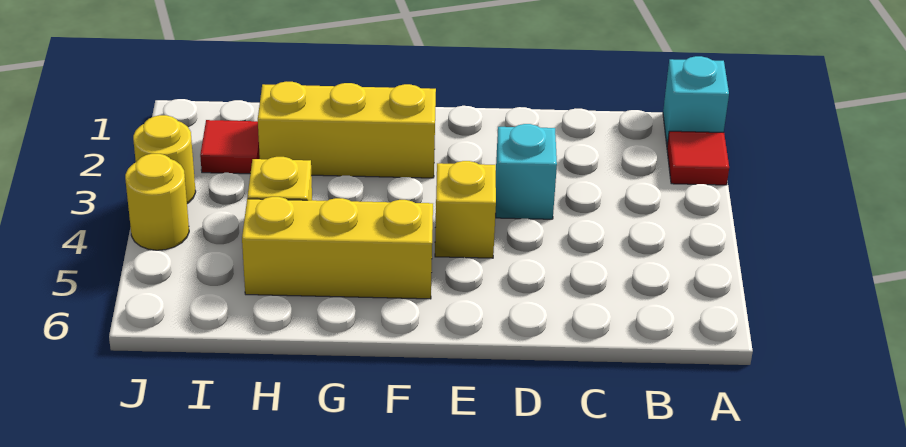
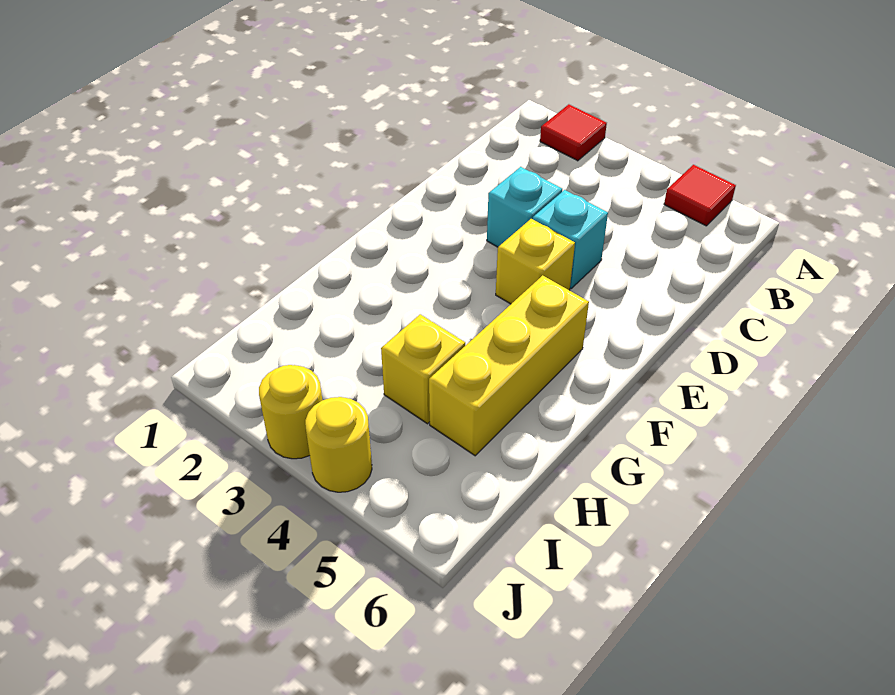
cyan brick A1 level 1 -> cyan brick D4 level 1
yellow brick F2:H2 level 1 -> none
red tile I2 level 1 -> red tile A5 level 1

